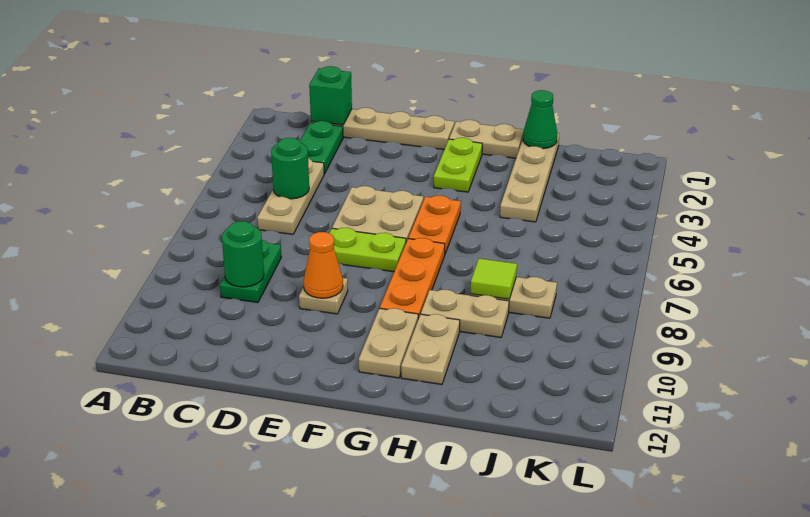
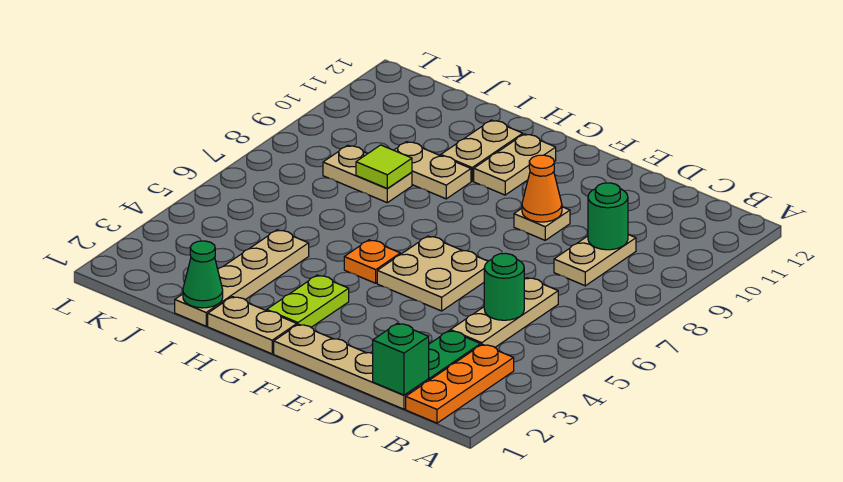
green plate C8:C9 level 1 -> tan plate C8:C9 level 1
lime plate E7:F7 level 1 -> none
orange plate G5:G6 level 1 -> orange plate G5 level 1
orange plate G7:G9 level 1 -> orange plate B1:B3 level 1

